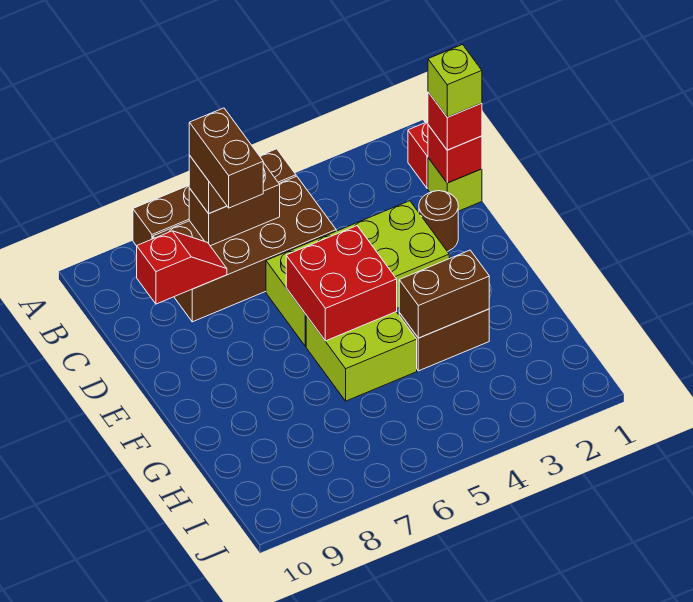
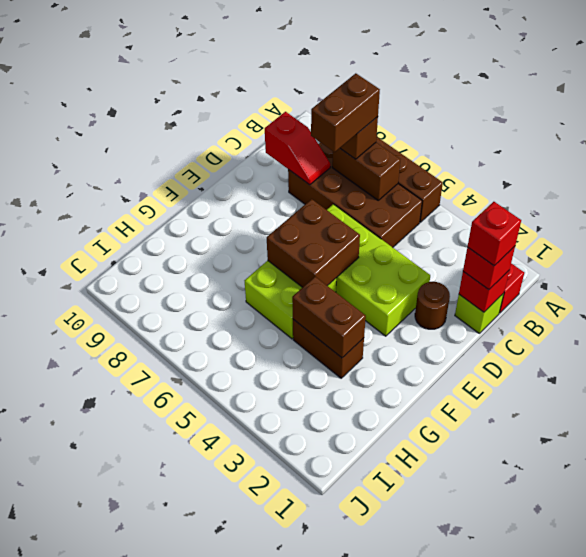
lime brick C1 level 4 -> red brick C1 level 4
red brick E5:F6 level 2 -> brown brick E5:F6 level 2

